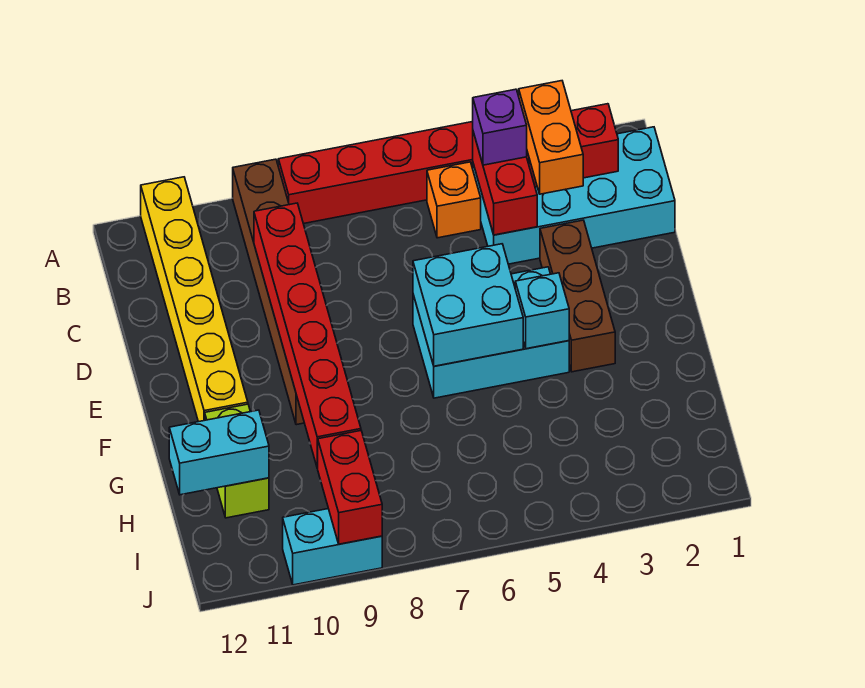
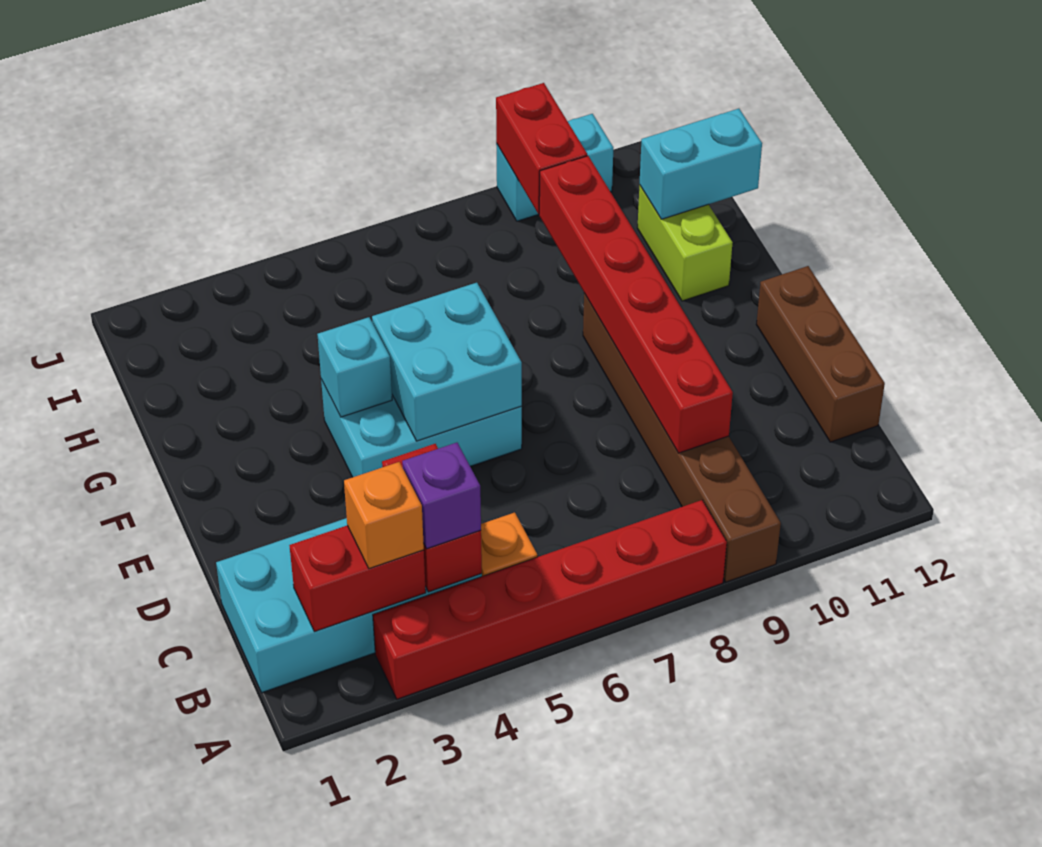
yellow brick A11:F11 level 1 -> none
orange brick B3:C3 level 3 -> orange brick B3 level 3
brown brick D3:F3 level 1 -> brown brick C12:E12 level 1

